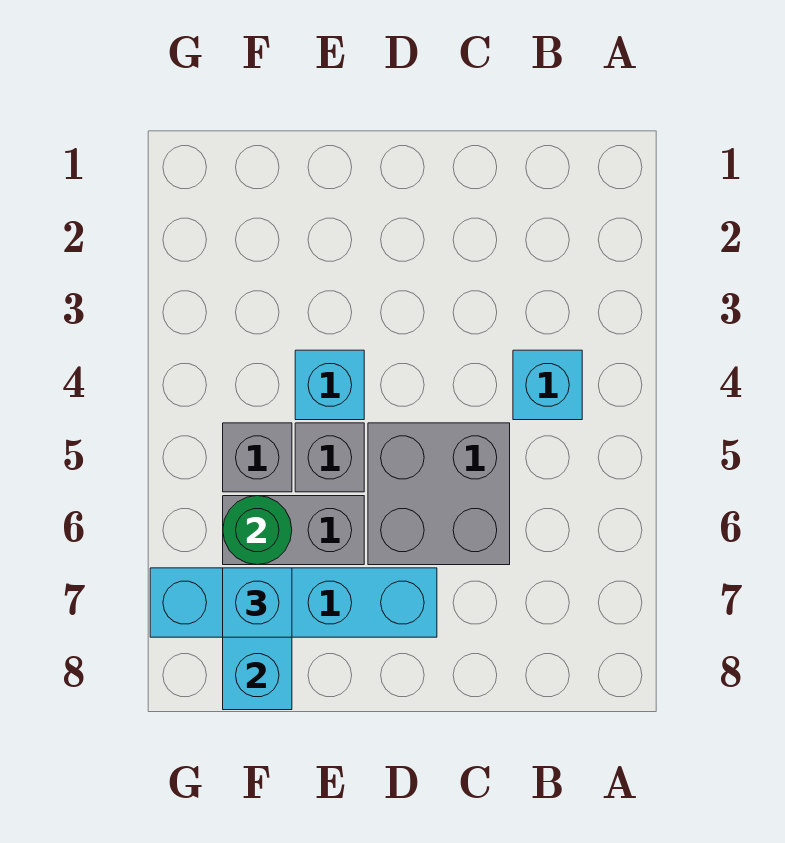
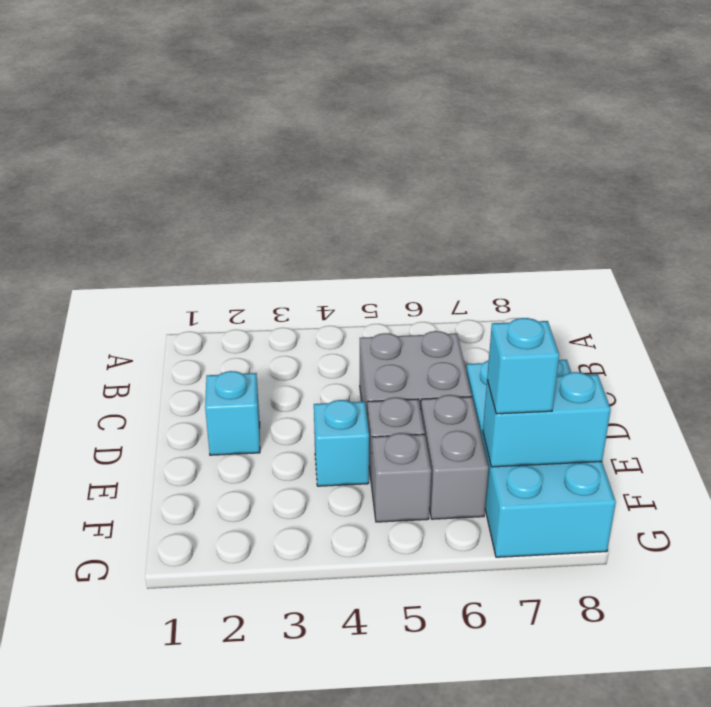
cyan brick B4 level 1 -> cyan brick D2 level 1
cyan brick D7:G7 level 1 -> cyan brick D7:G8 level 1
green round brick F6 level 2 -> none

